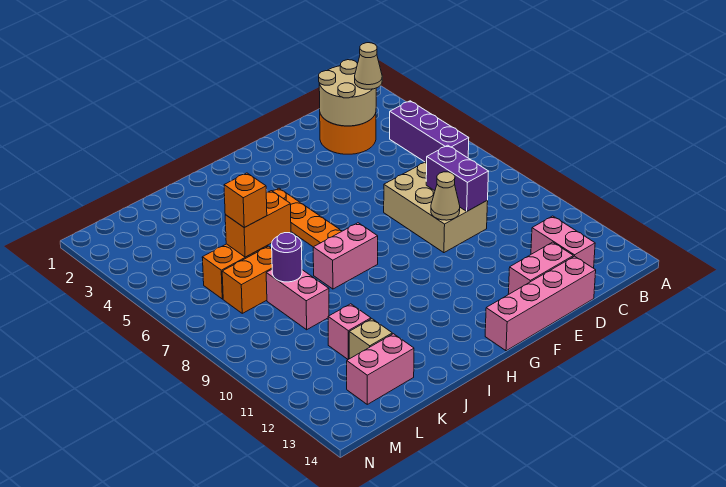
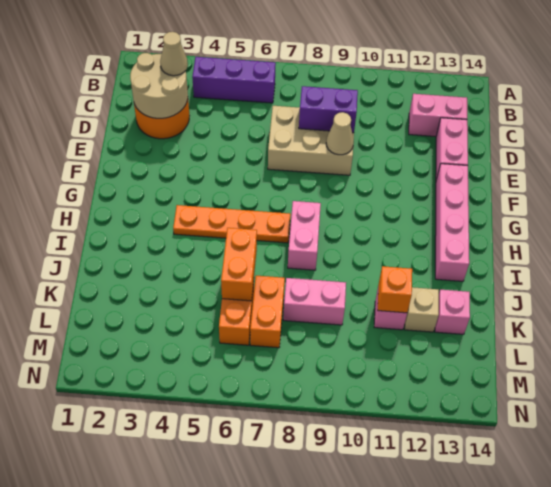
pink brick D14:G14 level 1 -> pink brick F13:I13 level 1
orange brick K6 level 3 -> orange brick K11 level 2
purple round brick K8 level 2 -> none
pink brick K13:L13 level 1 -> pink brick K13 level 1

